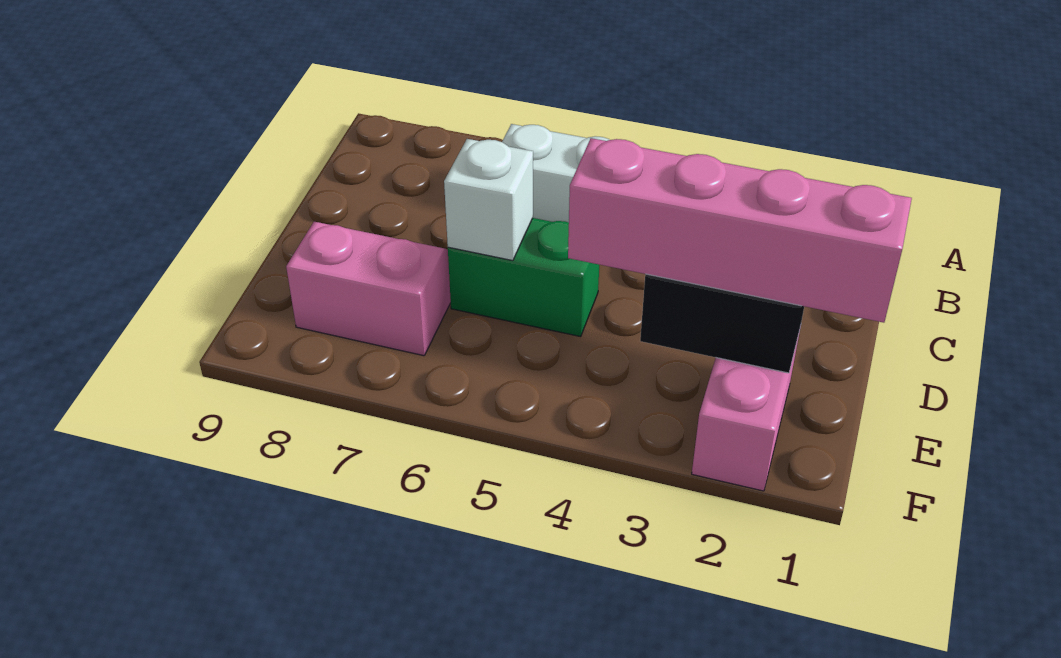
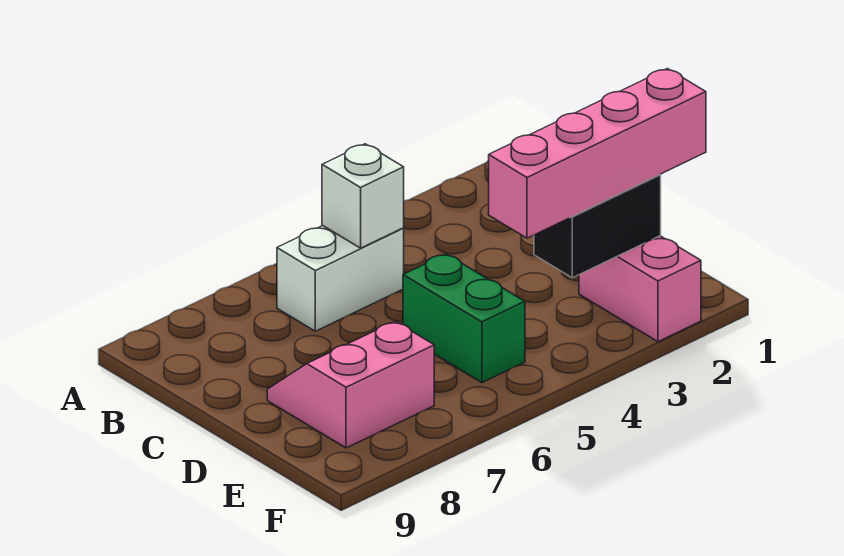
green brick D5:D6 level 1 -> green brick D5:E5 level 1
white brick D6 level 2 -> white brick B5 level 2

